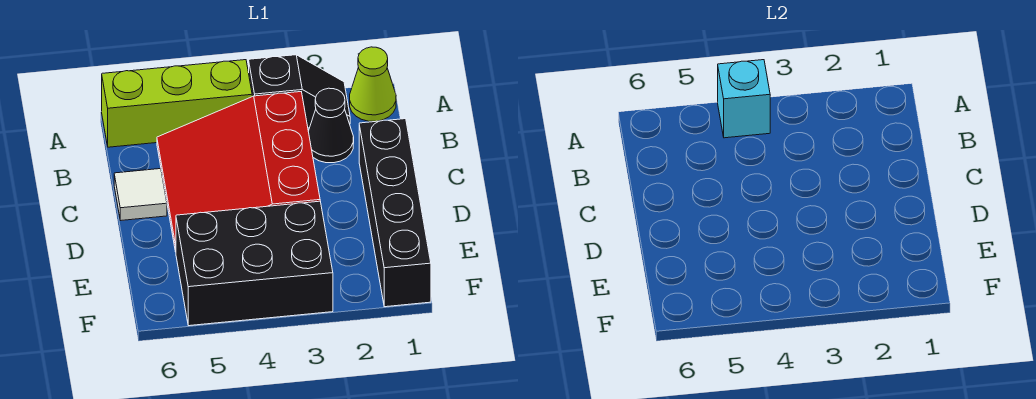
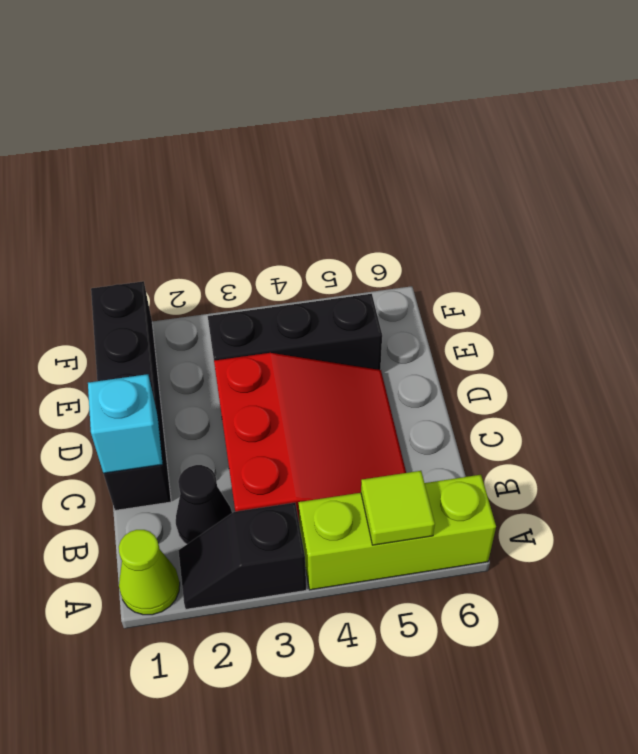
cyan brick A4 level 2 -> cyan brick C1 level 2
none -> lime tile A5 level 2
white tile C6 level 1 -> none
black brick E3:F5 level 1 -> black brick E3:E5 level 1

